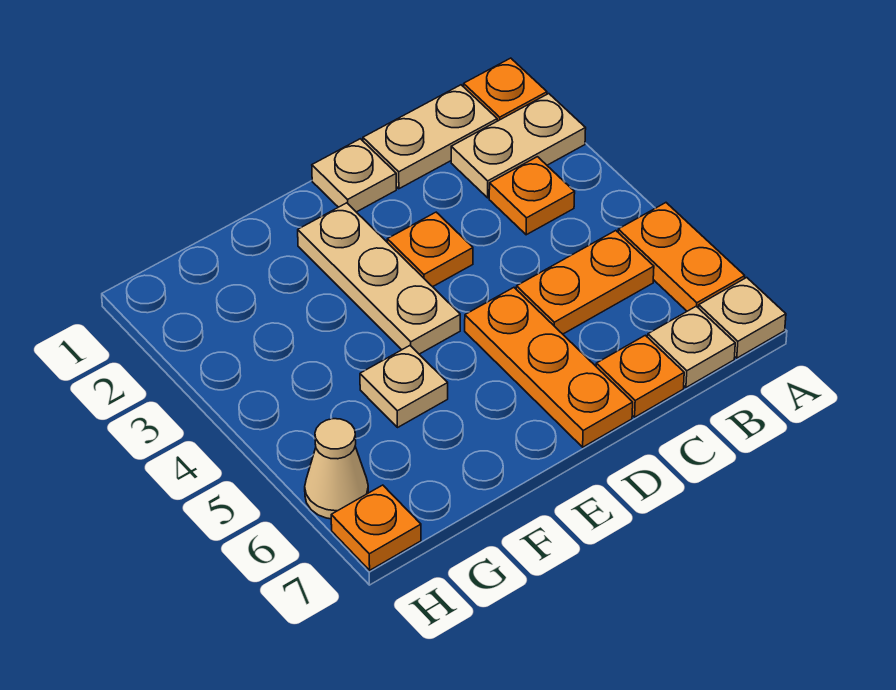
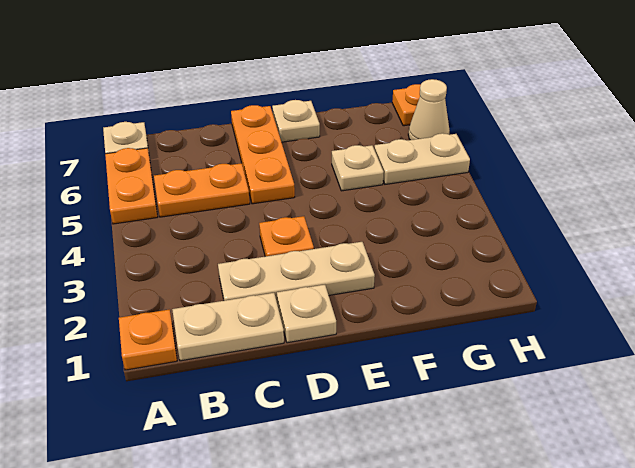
tan plate A2:B2 level 1 -> tan plate G5:H5 level 1
orange plate B3 level 1 -> none
tan plate B7 level 1 -> tan plate E7 level 1
orange plate C7 level 1 -> none
tan plate E2:E4 level 1 -> tan plate C2:E2 level 1

